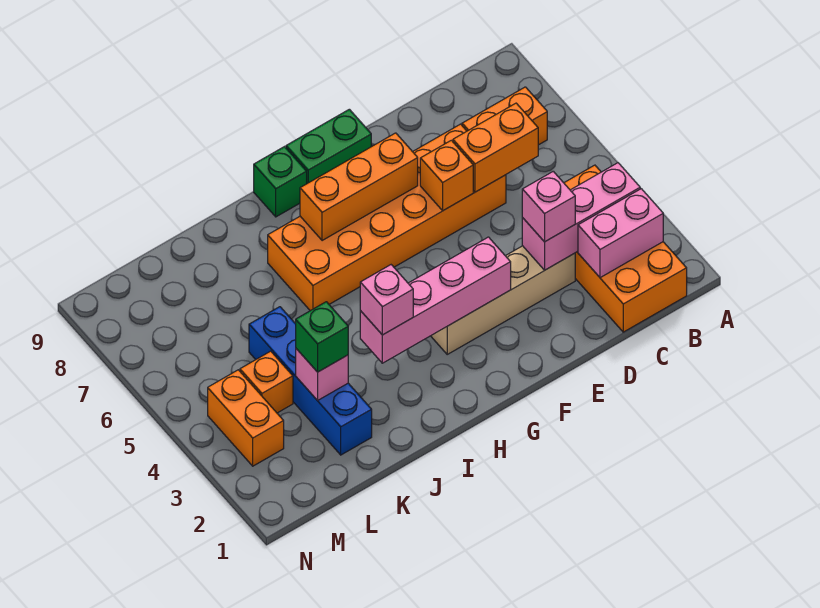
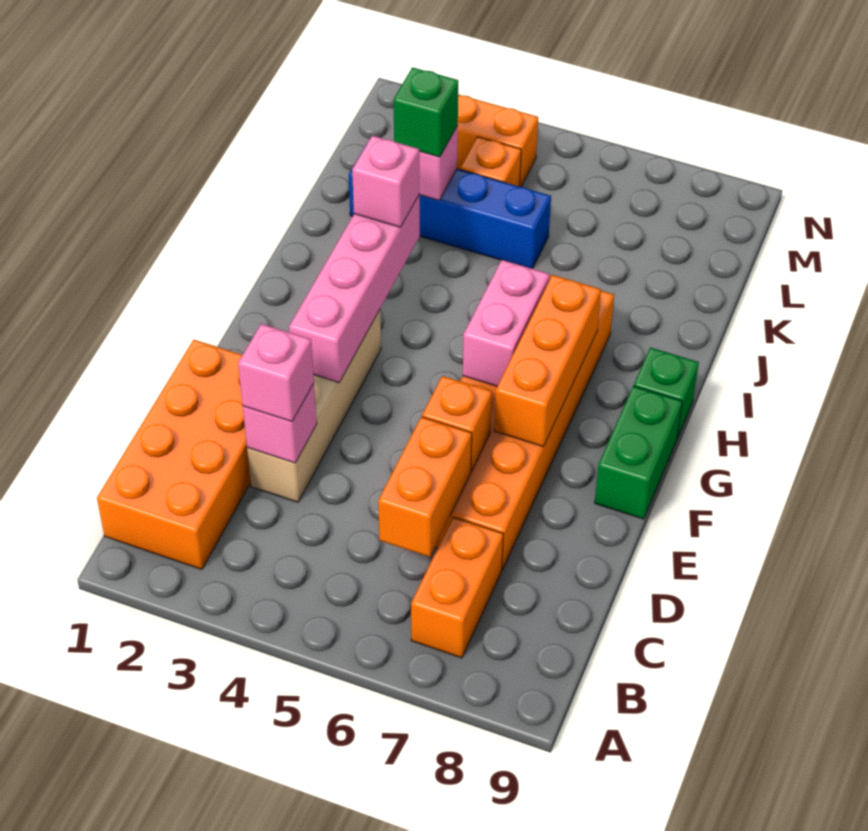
orange brick B1:C4 level 1 -> orange brick B1:E2 level 1
pink brick B2:C2 level 2 -> pink brick G6:H6 level 2
pink brick B3:D3 level 2 -> pink brick D3 level 2

